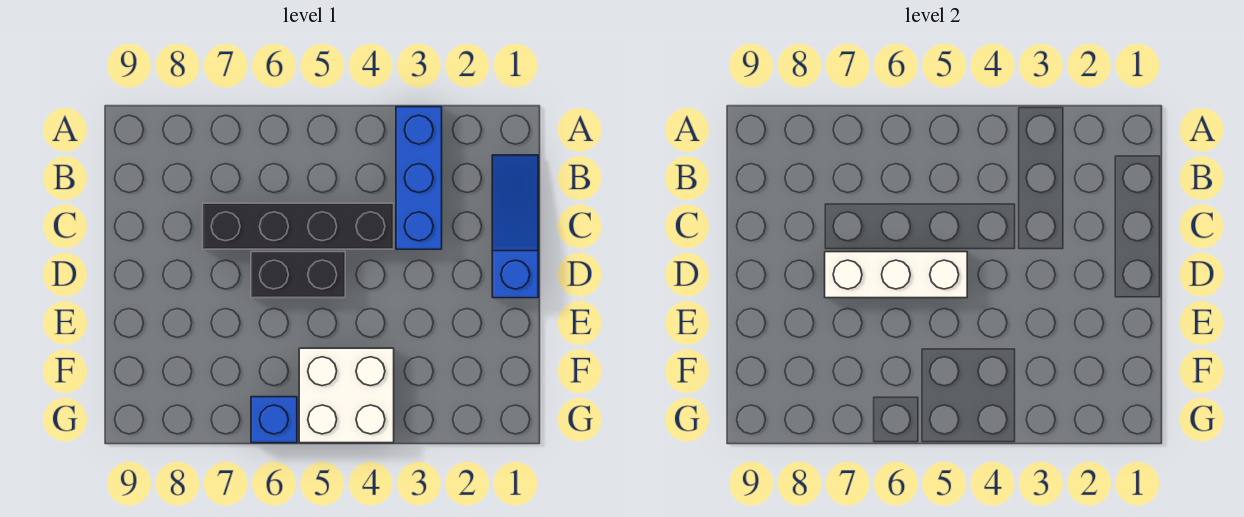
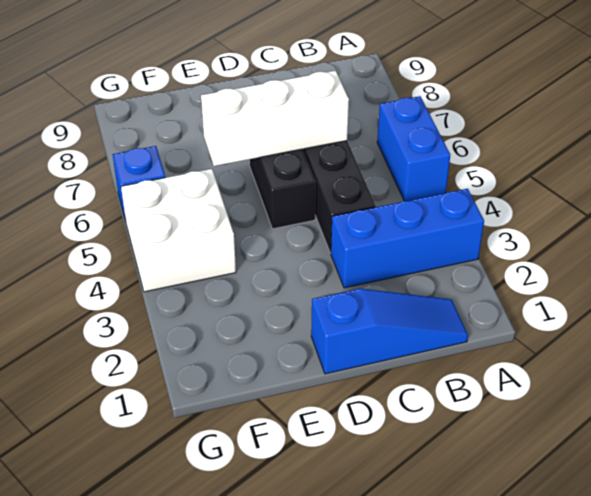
none -> blue brick A5:A6 level 1
white brick D5:D7 level 2 -> white brick C6:E6 level 2

